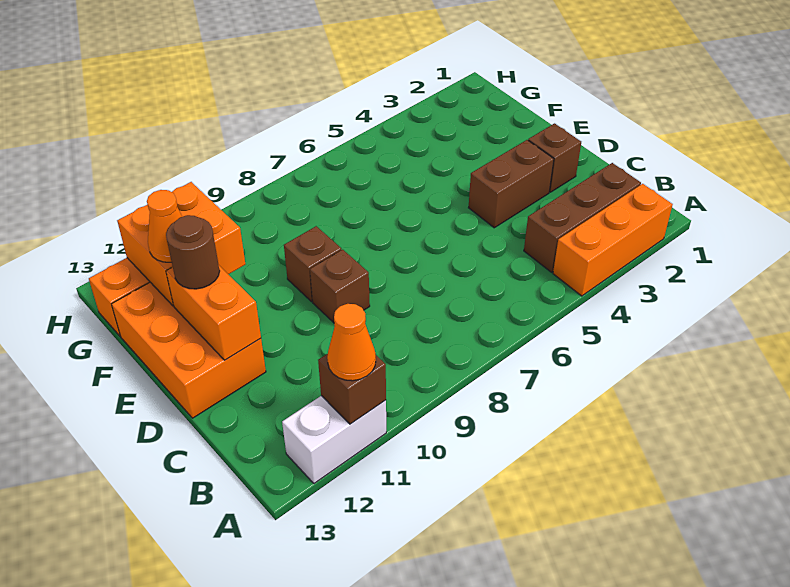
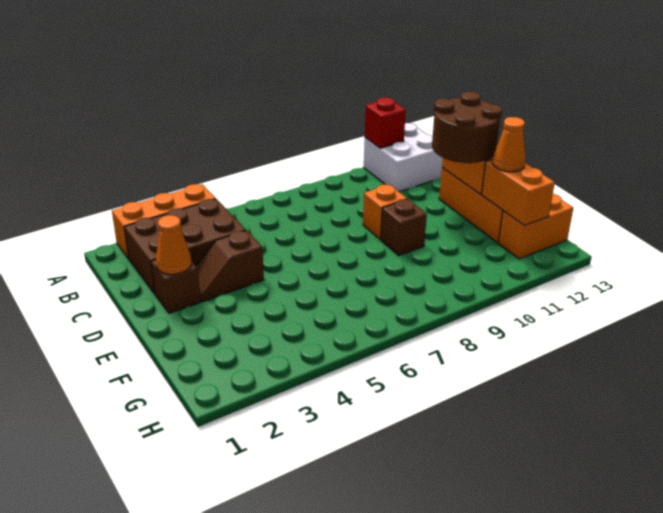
white brick A11:A12 level 1 -> white brick A11:B12 level 1
brown brick A11 level 2 -> red brick A11 level 2
orange cone A11 level 3 -> orange cone D2 level 2
brown brick B2:B4 level 1 -> brown brick B2:C4 level 1
brown brick D3:D4 level 1 -> brown slope D3:D4 level 1 top 4
brown brick D9 level 1 -> orange brick D9 level 1
brown round brick E12 level 3 -> brown round brick D11:E12 level 3
orange brick F11:G12 level 2 -> orange brick F12:G12 level 2

